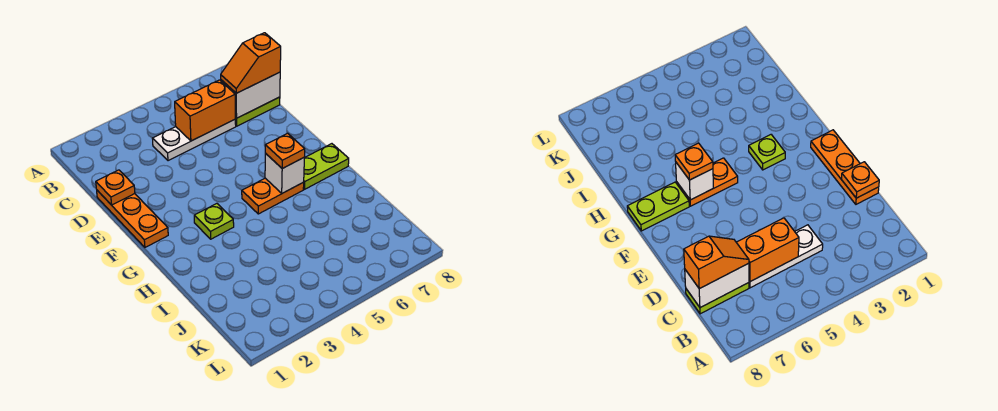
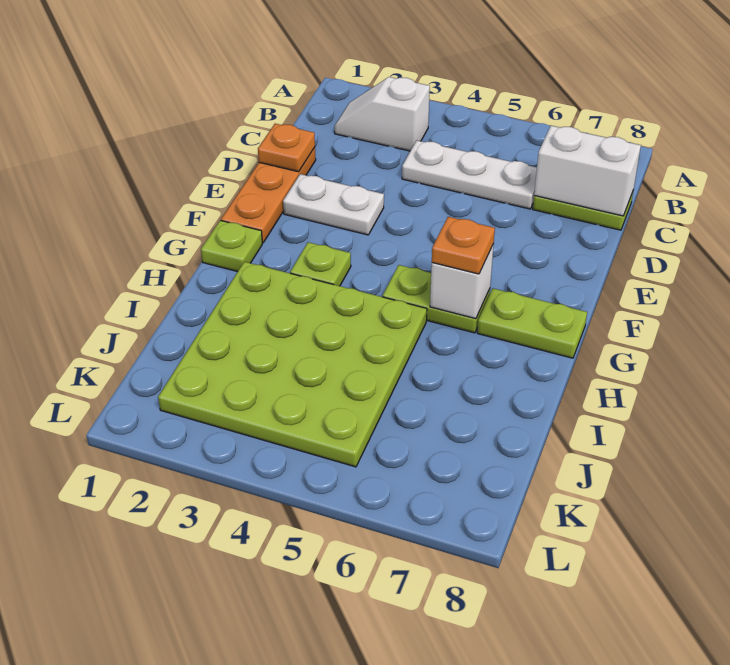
none -> white slope B2:B3 level 1 top 3
orange brick C5:C6 level 2 -> none
orange slope C7:C8 level 3 top 8 -> none
none -> white plate E2:E3 level 1
none -> lime plate G1 level 1
orange plate G5:G6 level 1 -> lime plate G5:G6 level 1
none -> lime plate H2:K5 level 1

